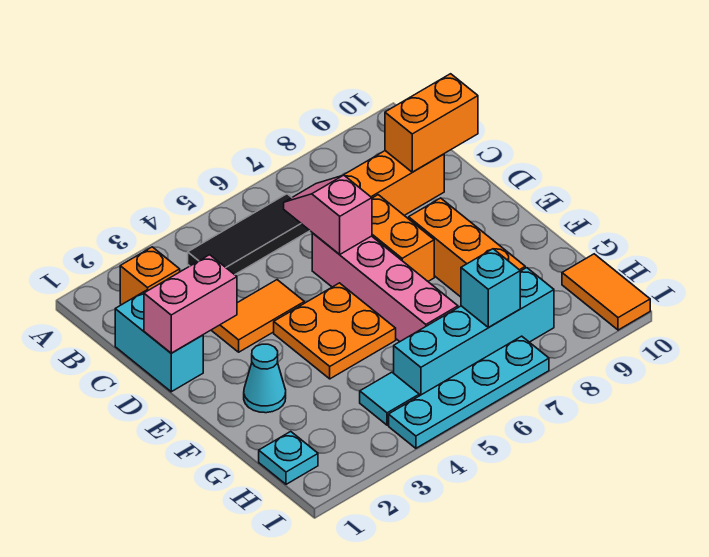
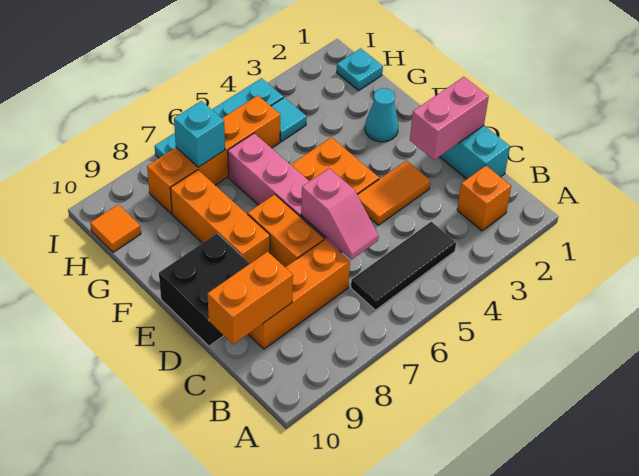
none -> black brick D9:E10 level 1
cyan brick H5:H8 level 1 -> orange brick H5:H8 level 1
orange tile H10:I10 level 1 -> orange tile H10 level 1

